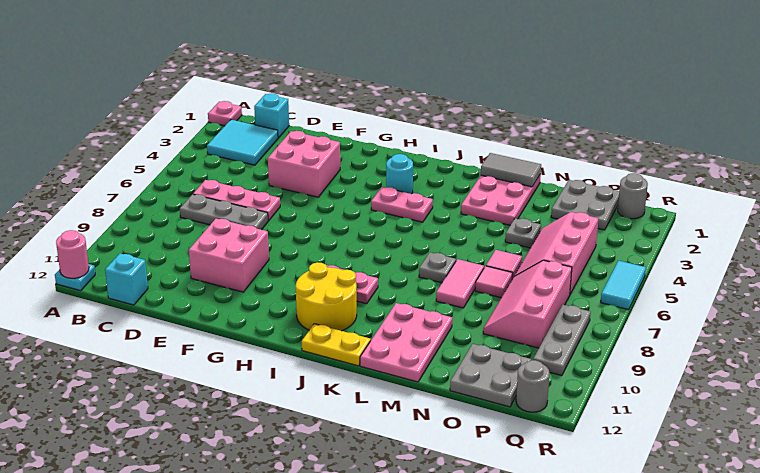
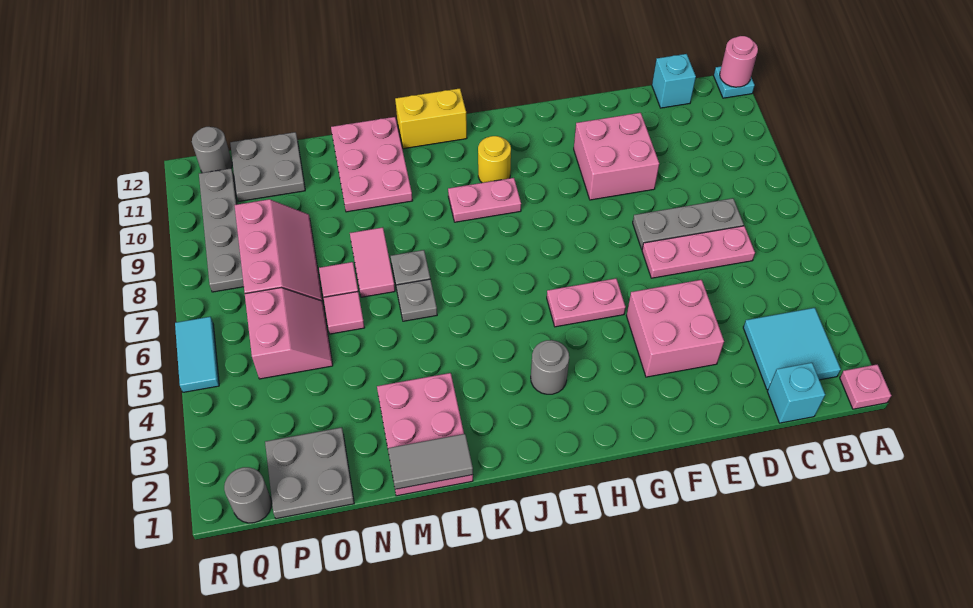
cyan round brick I3 level 1 -> grey round brick I3 level 1
pink plate I4:J4 level 1 -> pink plate G5:H5 level 1
yellow round brick I10:J11 level 1 -> yellow round brick I10 level 1
yellow plate J12:K12 level 1 -> yellow brick J12:K12 level 1
grey plate N4 level 1 -> grey plate L6 level 1
pink slope O4:P6 level 1 top P -> pink slope O5:P6 level 1 top P
grey plate Q8:Q10 level 1 -> grey plate Q8:Q11 level 1

